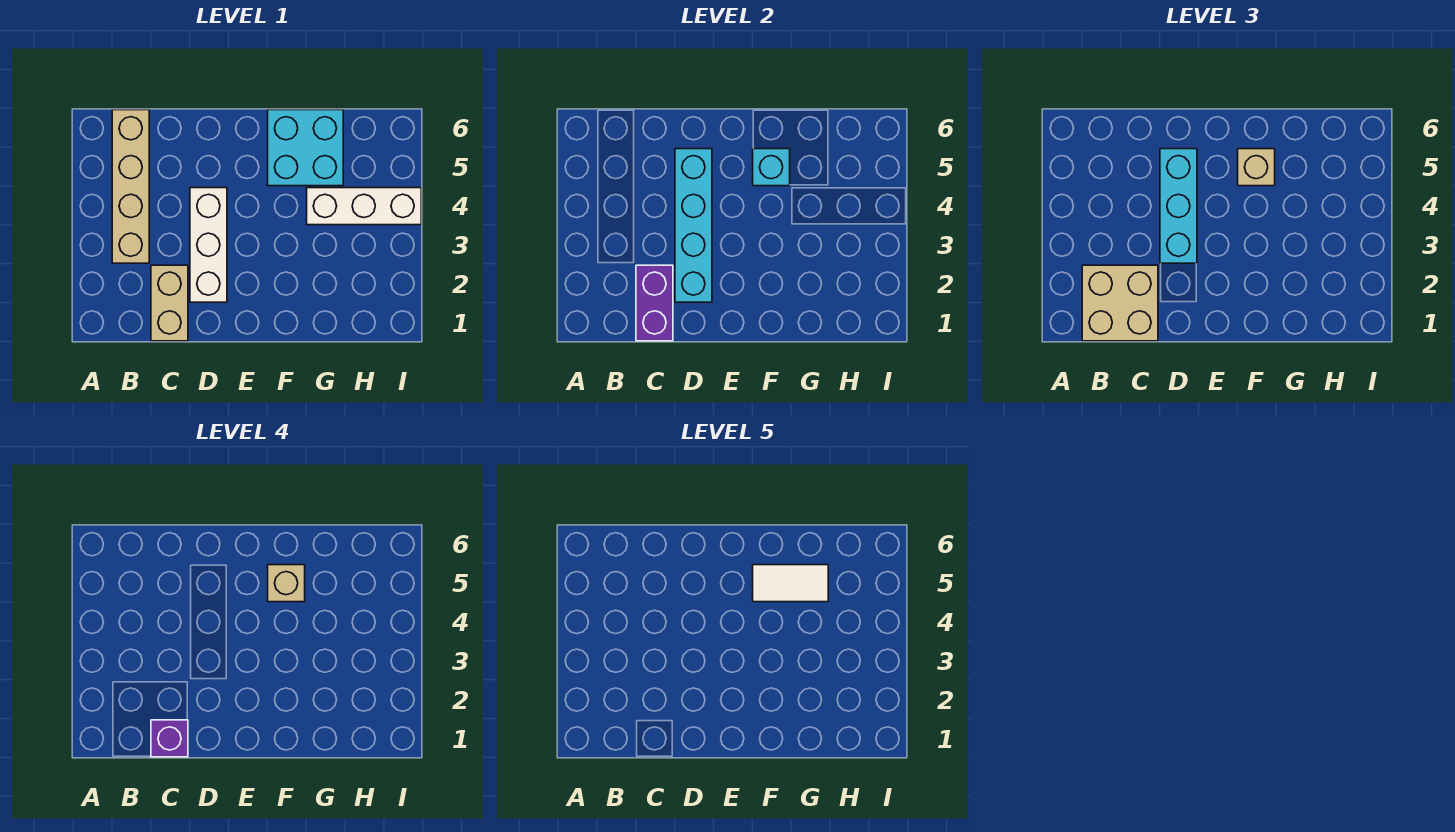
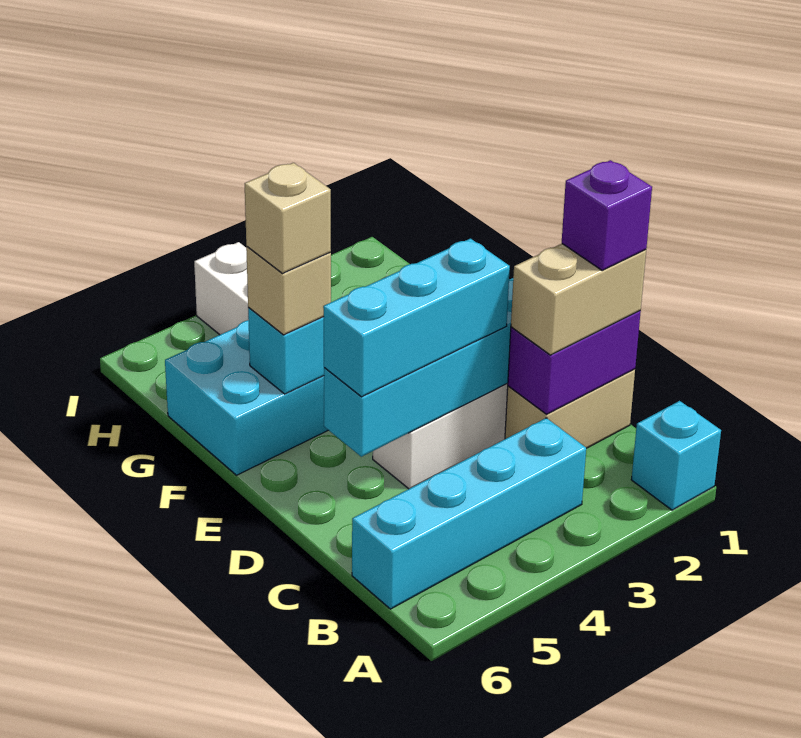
none -> cyan brick A1 level 1
tan brick B1:C2 level 3 -> tan brick C1:C2 level 3
tan brick B3:B6 level 1 -> cyan brick B3:B6 level 1
white tile F5:G5 level 5 -> none

